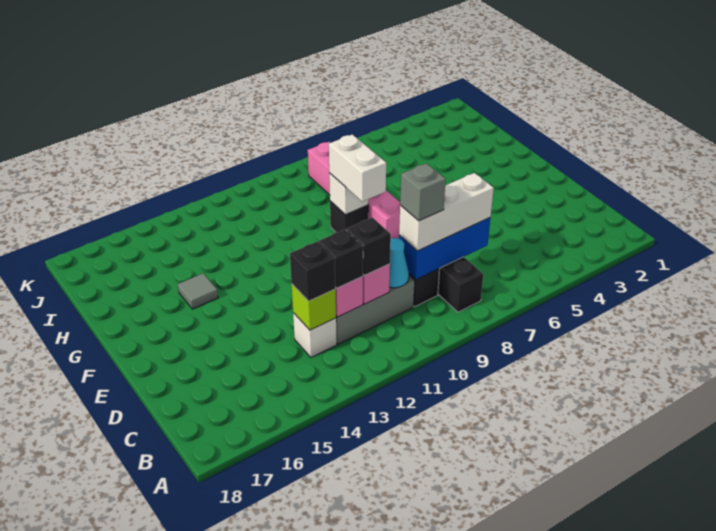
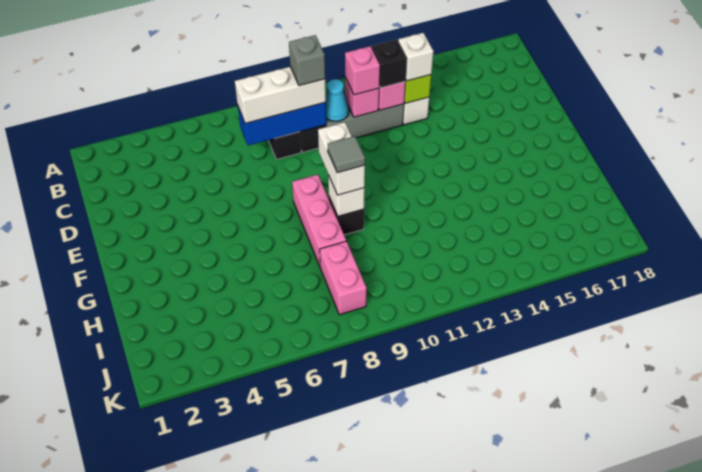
black brick C11 level 3 -> pink brick C11 level 3
black brick C13 level 3 -> white brick C13 level 3
grey tile G15 level 1 -> grey tile G9 level 4

